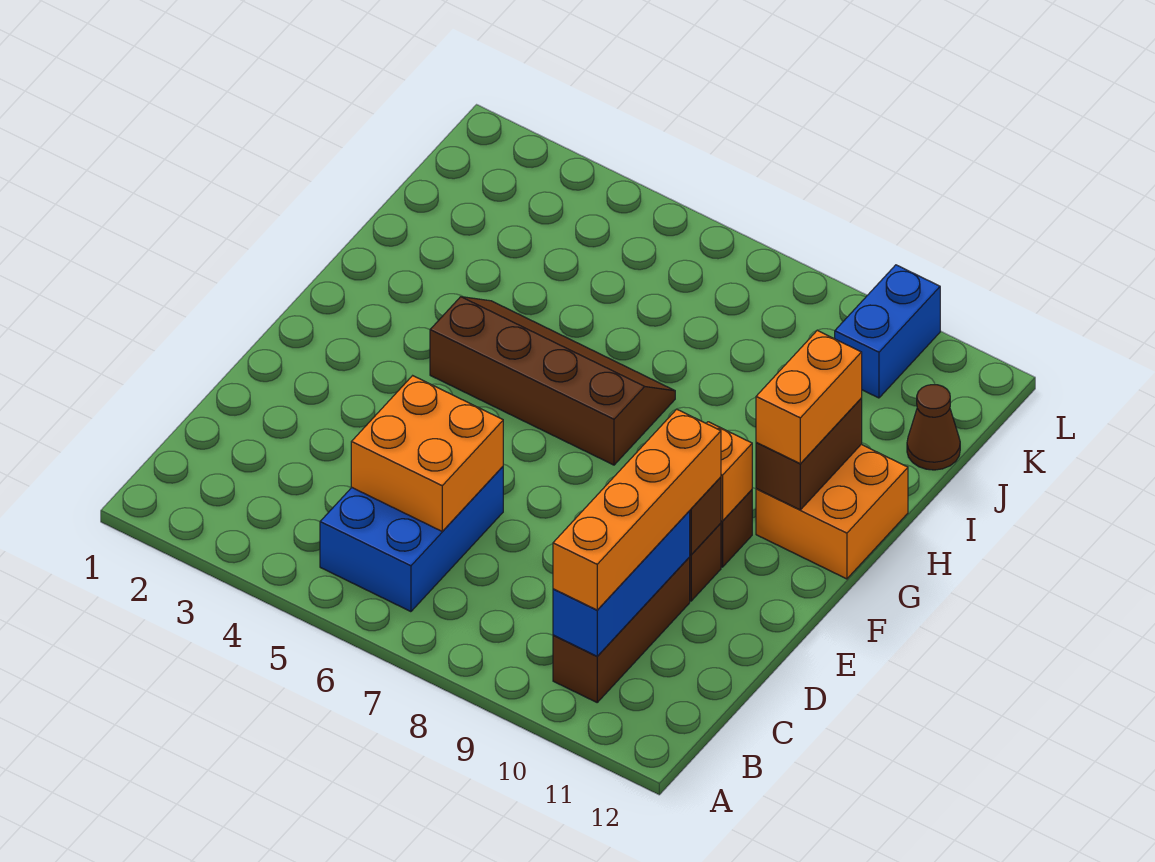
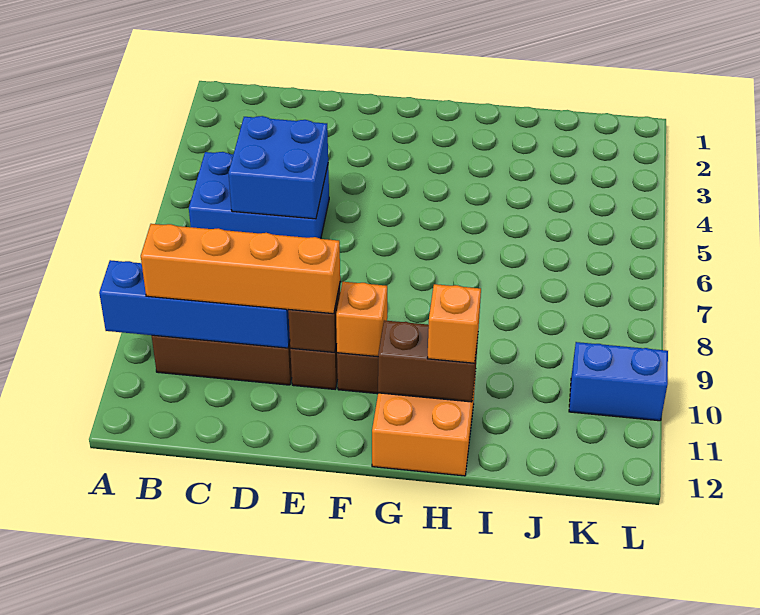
blue brick B10:D10 level 2 -> blue brick A10:D10 level 2
orange brick C5:D6 level 2 -> blue brick C5:D6 level 2
brown slope G4:H7 level 1 top G -> none
orange brick G11:H11 level 3 -> orange brick H11 level 3
brown cone J12 level 1 -> none

